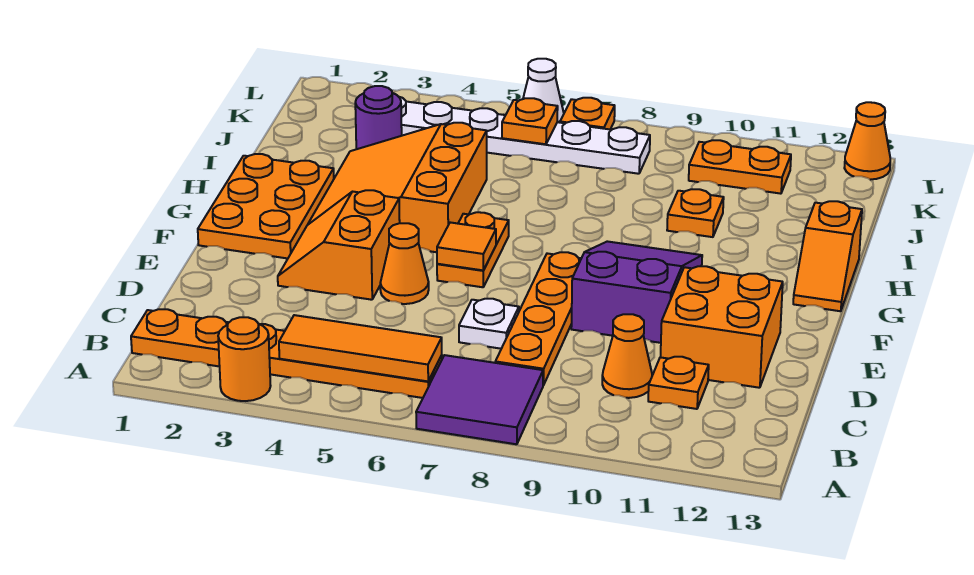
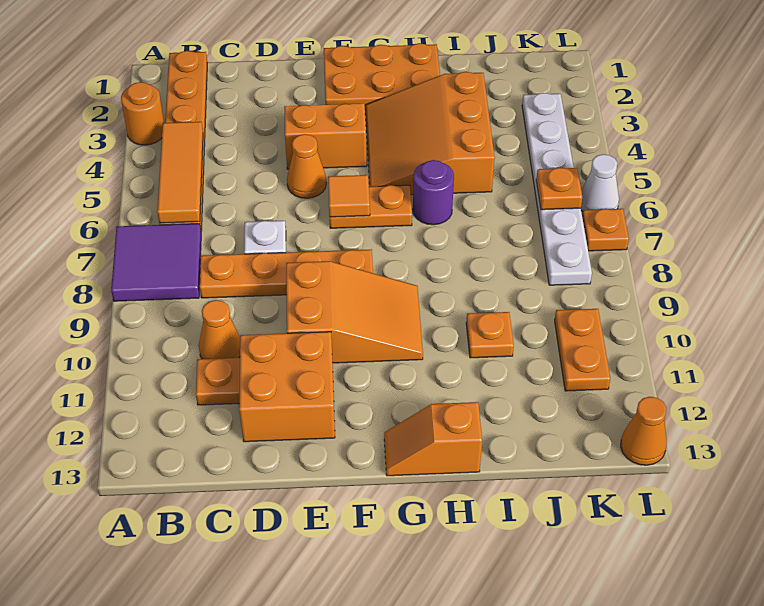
purple slope E9:G10 level 1 top E -> orange slope E9:G10 level 1 top E
orange slope G3:I5 level 1 top 5 -> orange slope G3:I5 level 1 top I
purple round brick J3 level 1 -> purple round brick H6 level 1

